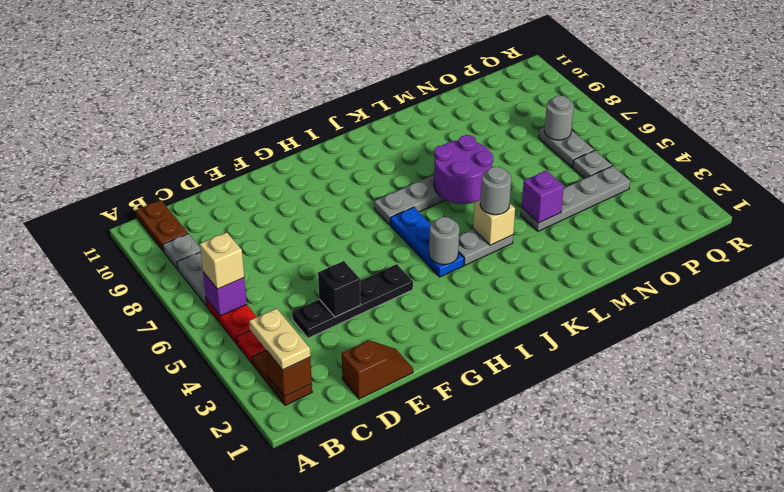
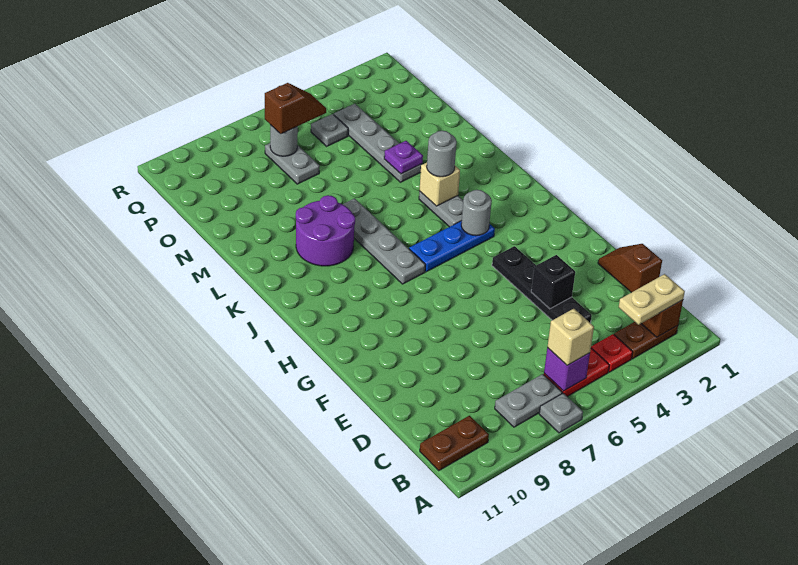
grey plate B9 level 1 -> grey plate A7 level 1
purple round brick K6:L7 level 2 -> purple round brick K8:L9 level 1
purple brick M4 level 2 -> purple plate M4 level 2
grey plate P6:P7 level 1 -> grey plate O7:P7 level 1
none -> brown slope P6:P7 level 3 top 7

